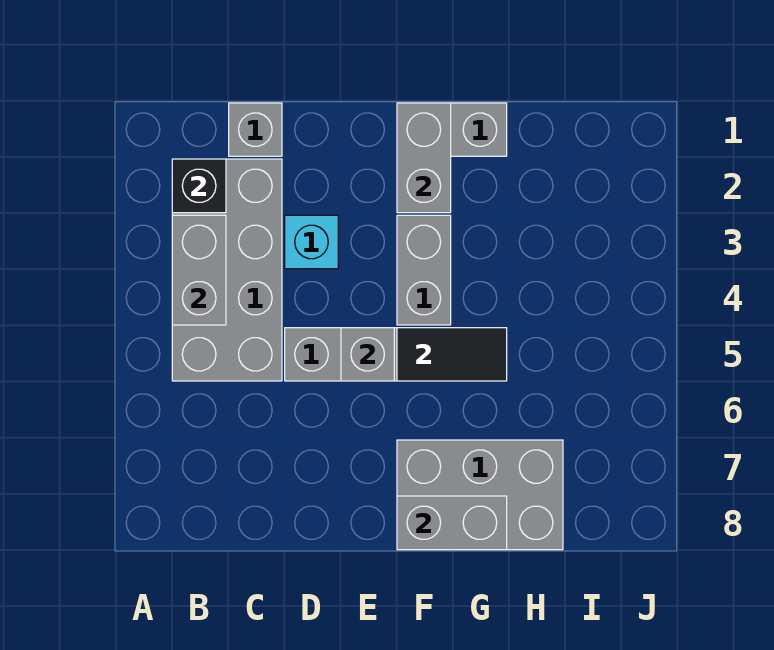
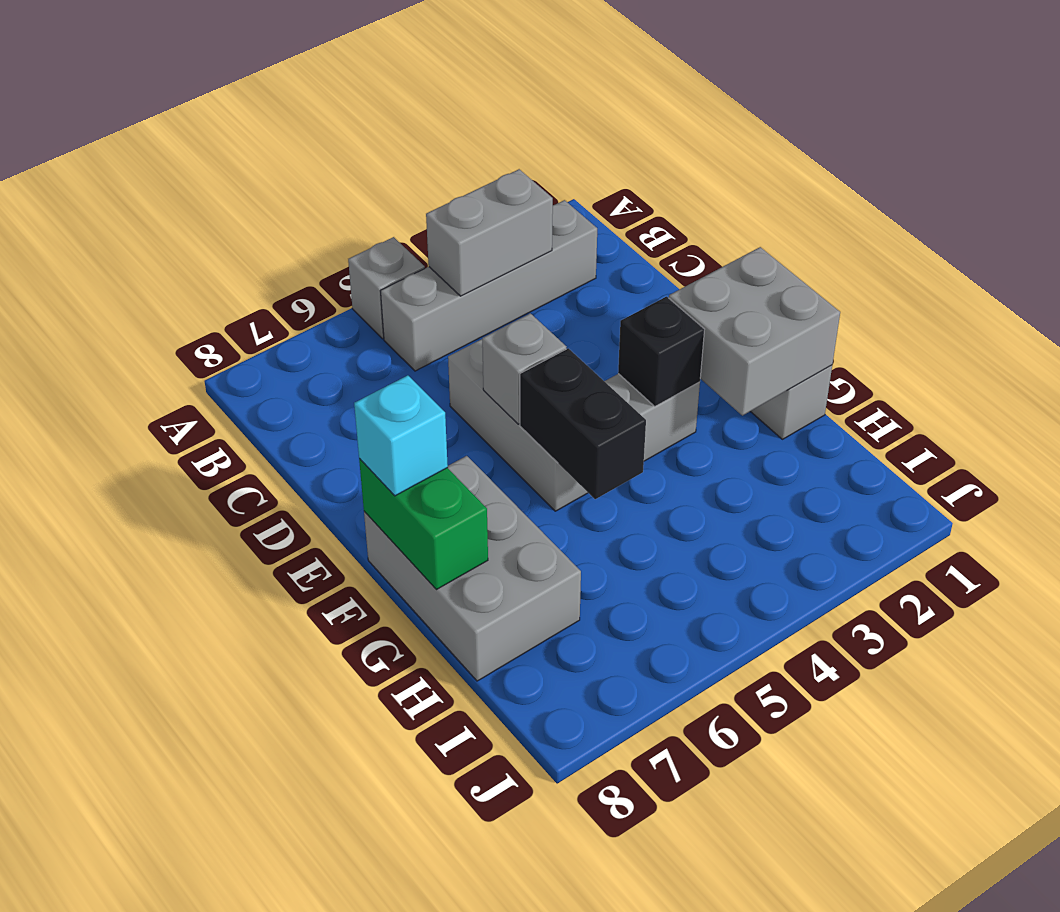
grey brick B2:C5 level 1 -> grey brick B2:B5 level 1
black brick B2 level 2 -> black brick F3 level 2
grey brick C1 level 1 -> grey brick A5 level 1
cyan brick D3 level 1 -> cyan brick F8 level 3
grey brick F1:F2 level 2 -> grey brick F1:G2 level 2
black tile F5:G5 level 2 -> black brick F5:G5 level 2
grey brick F8:G8 level 2 -> green brick F8:G8 level 2

